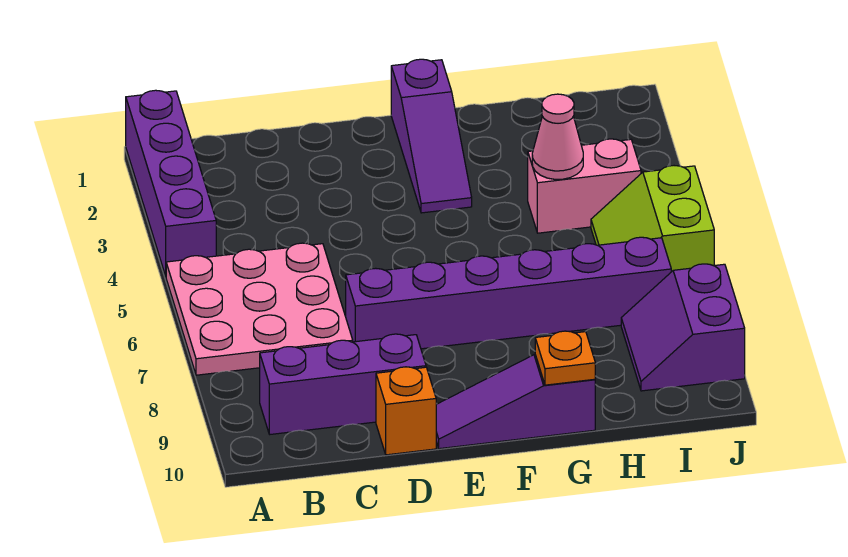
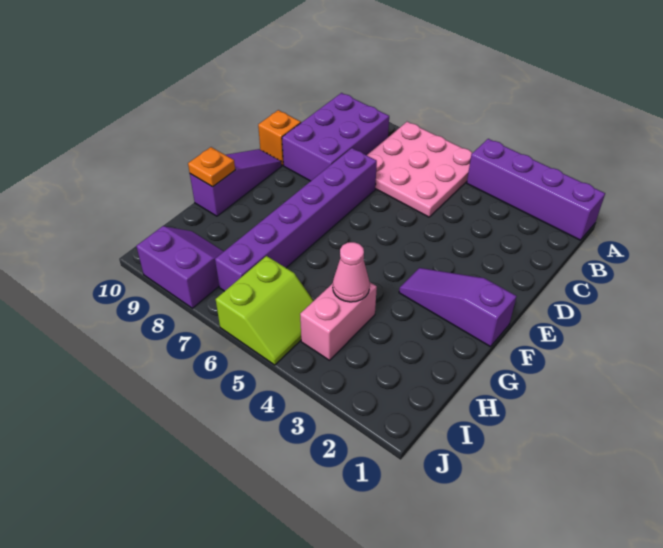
purple brick B9:D9 level 1 -> purple brick B8:D9 level 1
lime slope I5:J6 level 1 top J -> lime slope I5:J6 level 1 top 6

